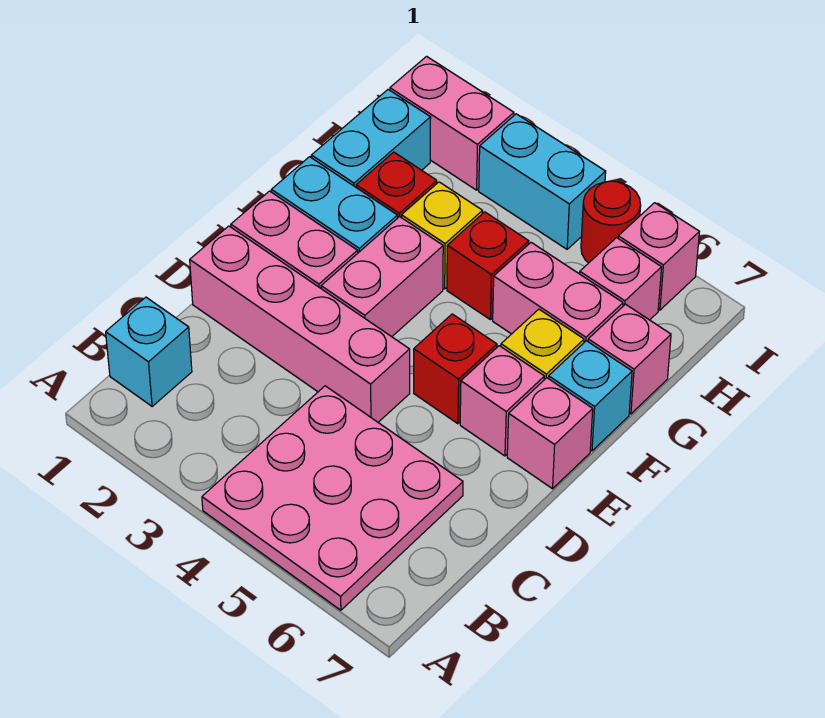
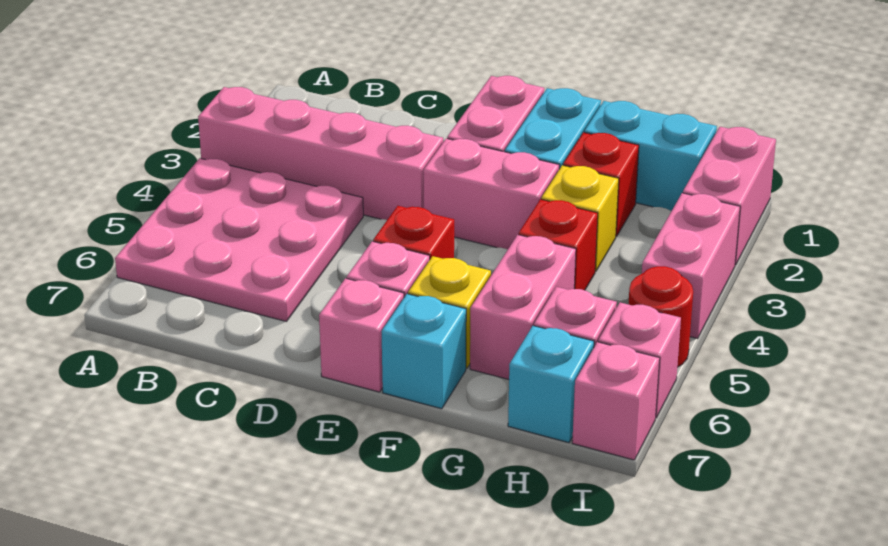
cyan brick B1 level 1 -> cyan brick H7 level 1
pink brick D1:D4 level 1 -> pink brick A3:D3 level 1
pink brick G7 level 1 -> pink brick I7 level 1
cyan brick I3:I4 level 1 -> pink brick I3:I4 level 1

